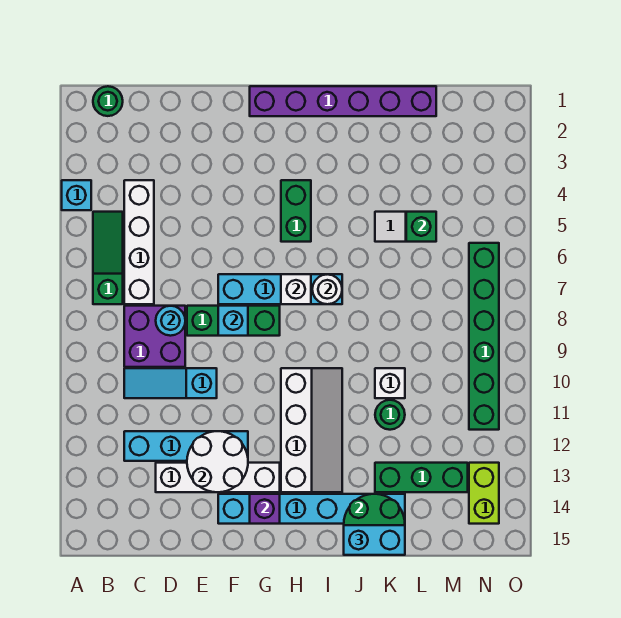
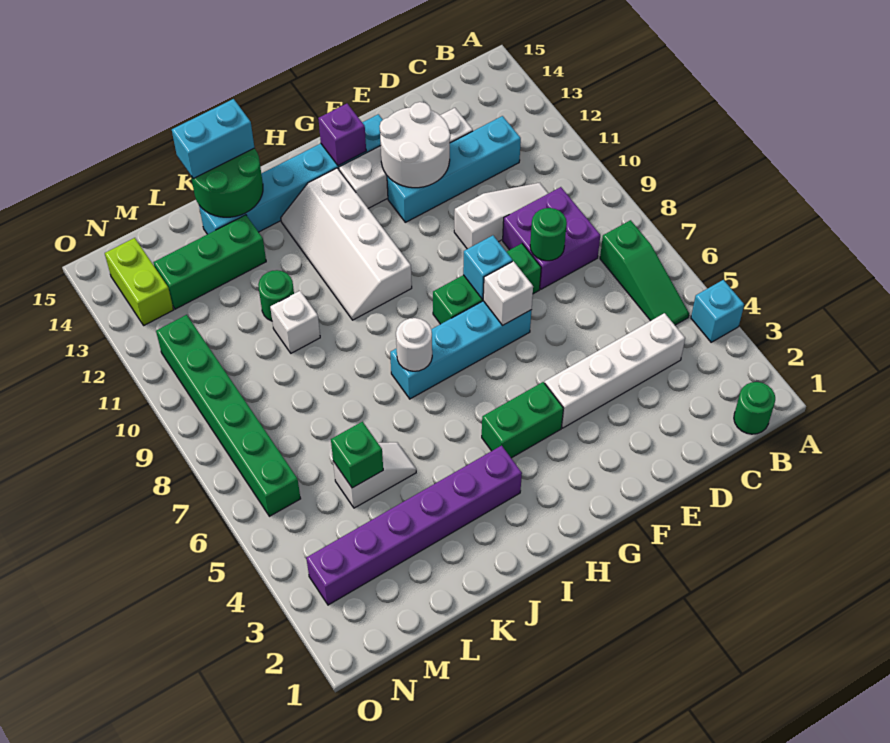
white brick C4:C7 level 1 -> white brick C4:F4 level 1
cyan slope C10:E10 level 1 top E -> white slope C10:E10 level 1 top E
cyan round brick D8 level 2 -> green round brick D8 level 2
purple brick G1:L1 level 1 -> purple brick I3:N3 level 1
green brick H4:H5 level 1 -> green brick G4:H4 level 1
white brick H7 level 2 -> white brick F7 level 2

